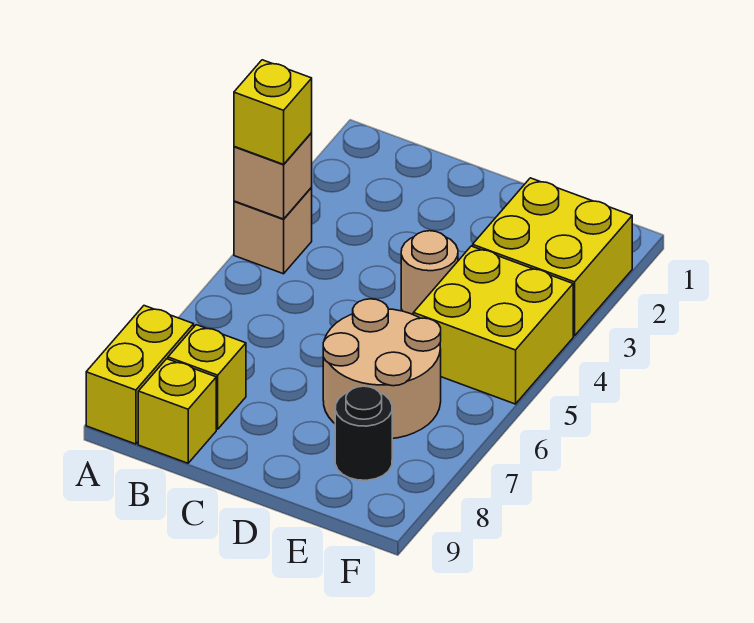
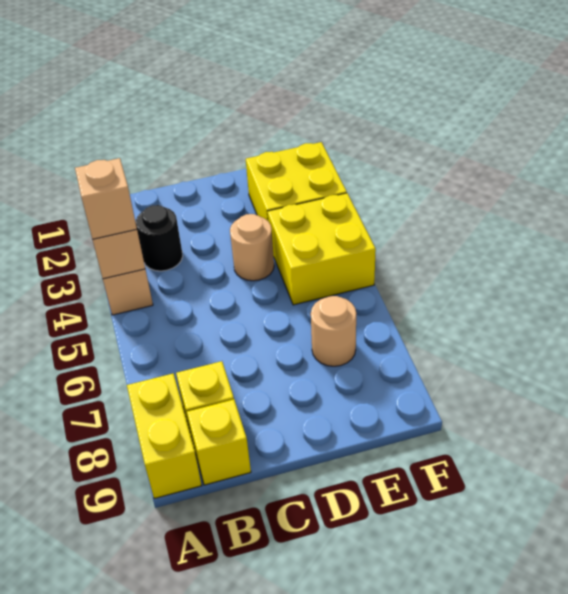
yellow brick A4 level 3 -> tan brick A4 level 3
tan round brick D6:E7 level 1 -> tan round brick E7 level 1
black round brick E8 level 1 -> black round brick B3 level 1

